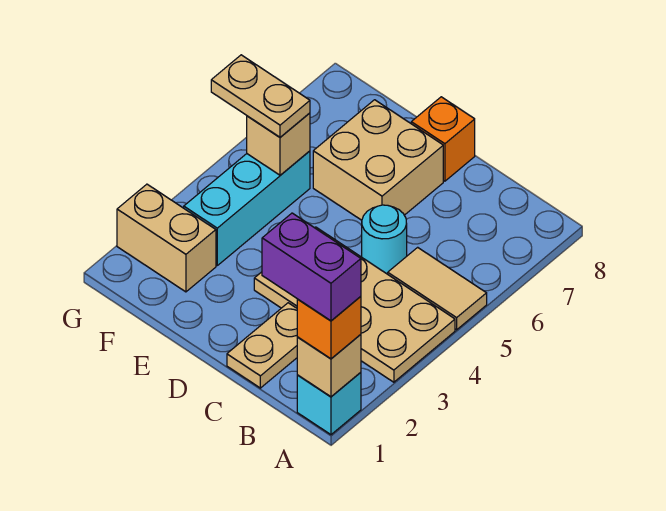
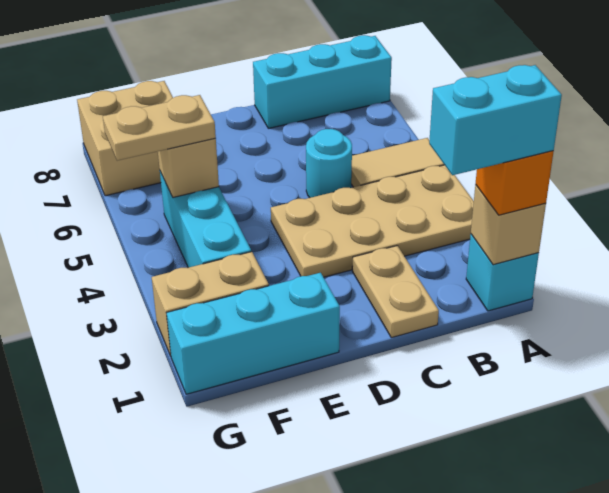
purple brick A1:B1 level 4 -> cyan brick A1:B1 level 4
none -> cyan brick A8:C8 level 1
tan brick D6:E7 level 1 -> tan brick F7:G8 level 1
orange brick D8 level 1 -> none
none -> cyan brick E1:G1 level 1

